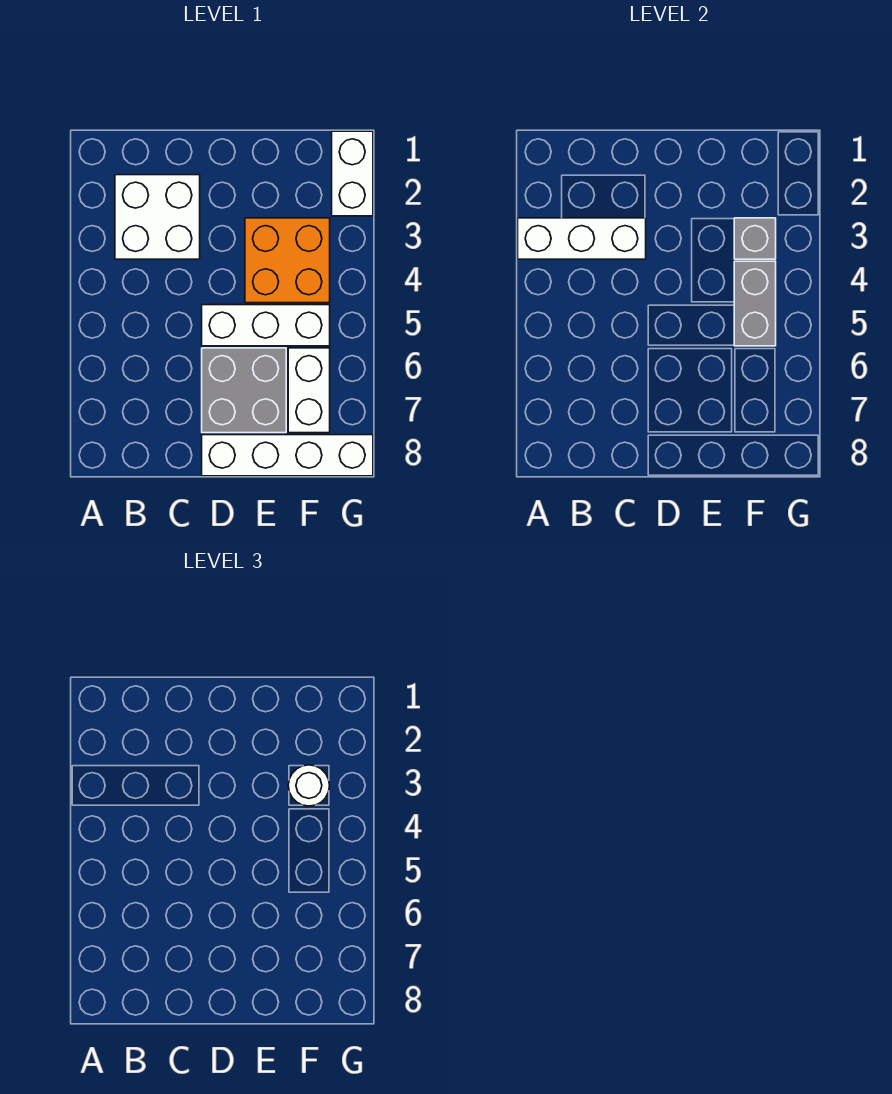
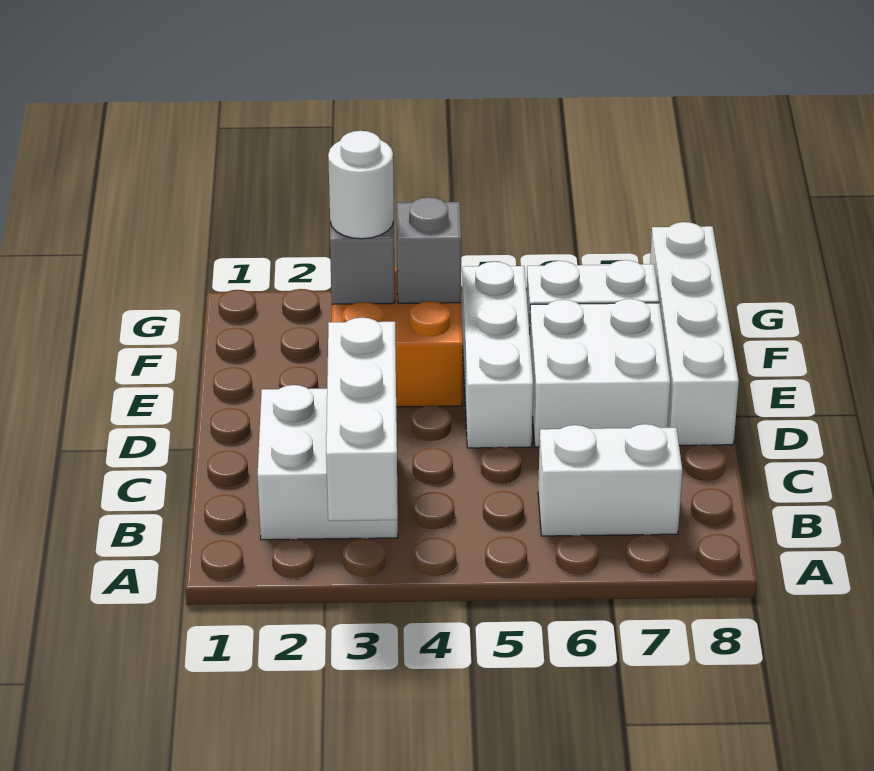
grey brick D6:E7 level 1 -> white brick D6:E7 level 1
grey brick F4:F5 level 2 -> grey brick F4 level 2
white brick G1:G2 level 1 -> white brick B6:B7 level 1

